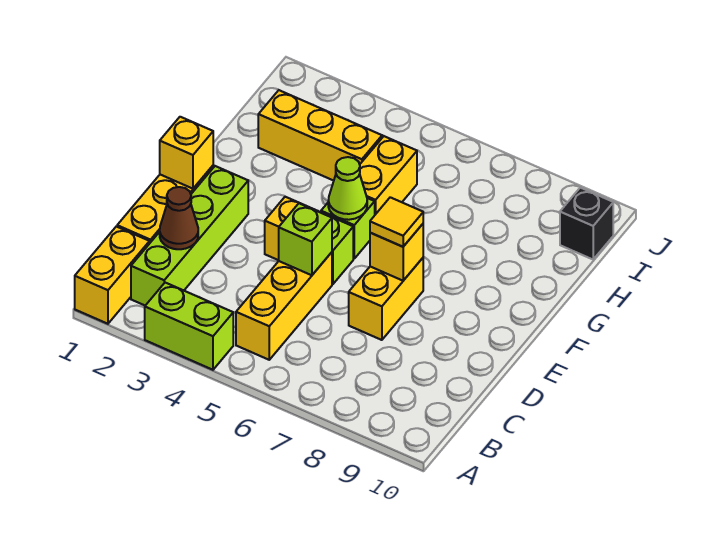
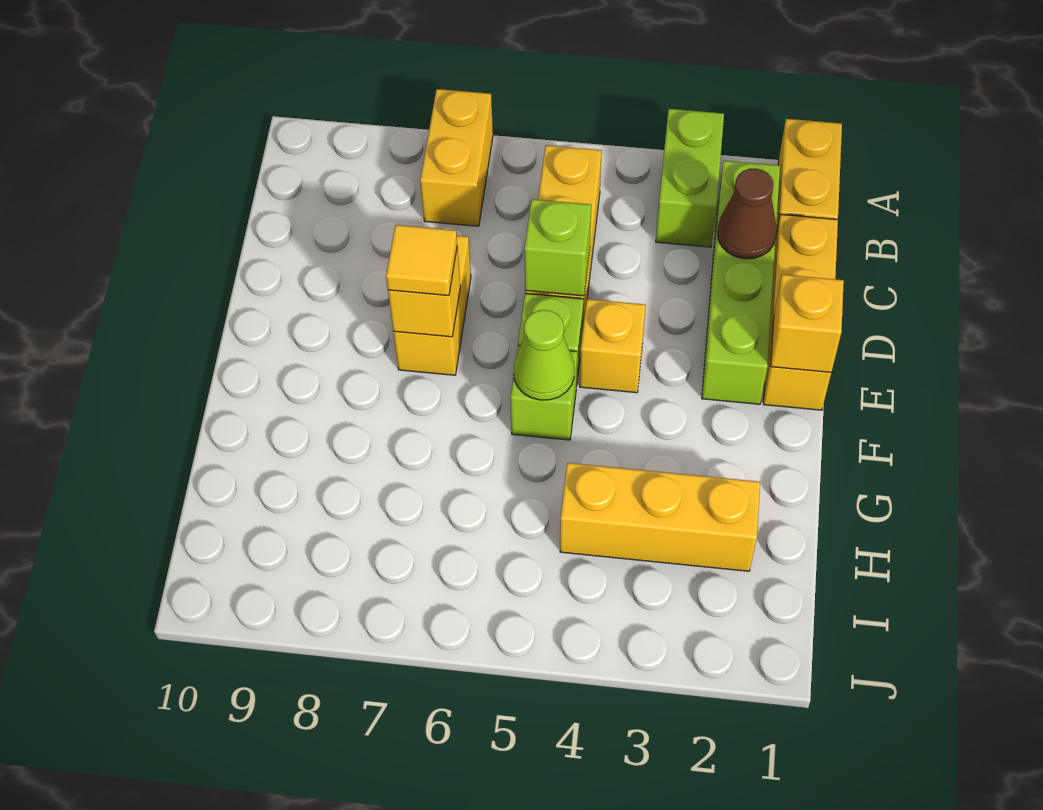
lime brick A3:A4 level 1 -> lime brick A3:B3 level 1
yellow brick G5:H5 level 1 -> yellow brick A7:B7 level 1
black brick I10 level 1 -> none

